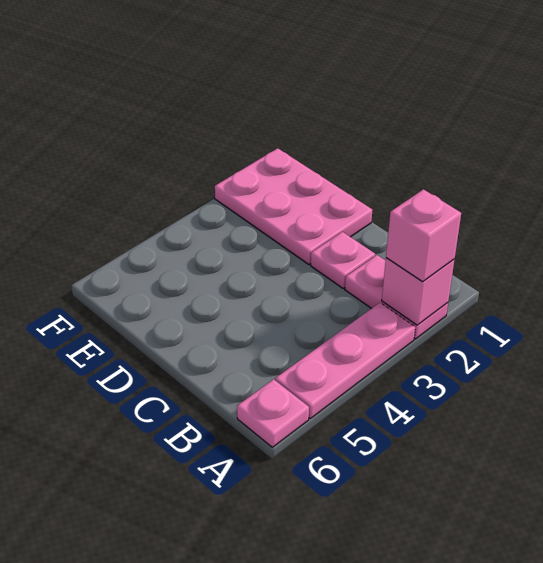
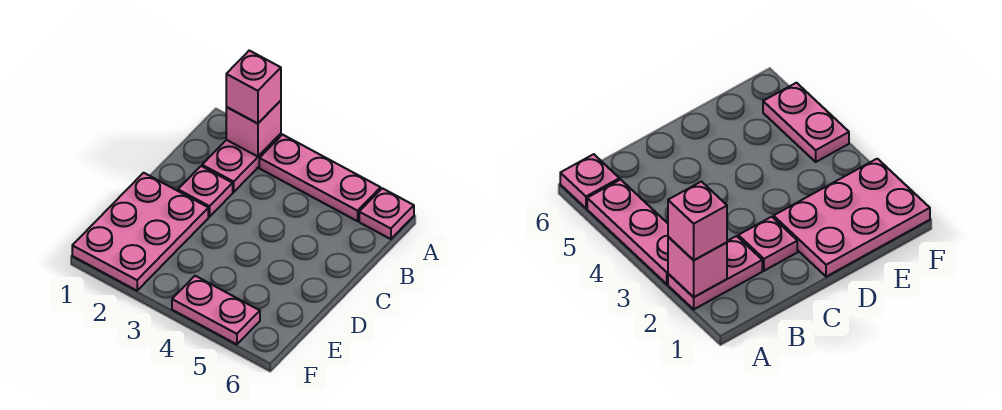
none -> pink plate F4:F5 level 1

